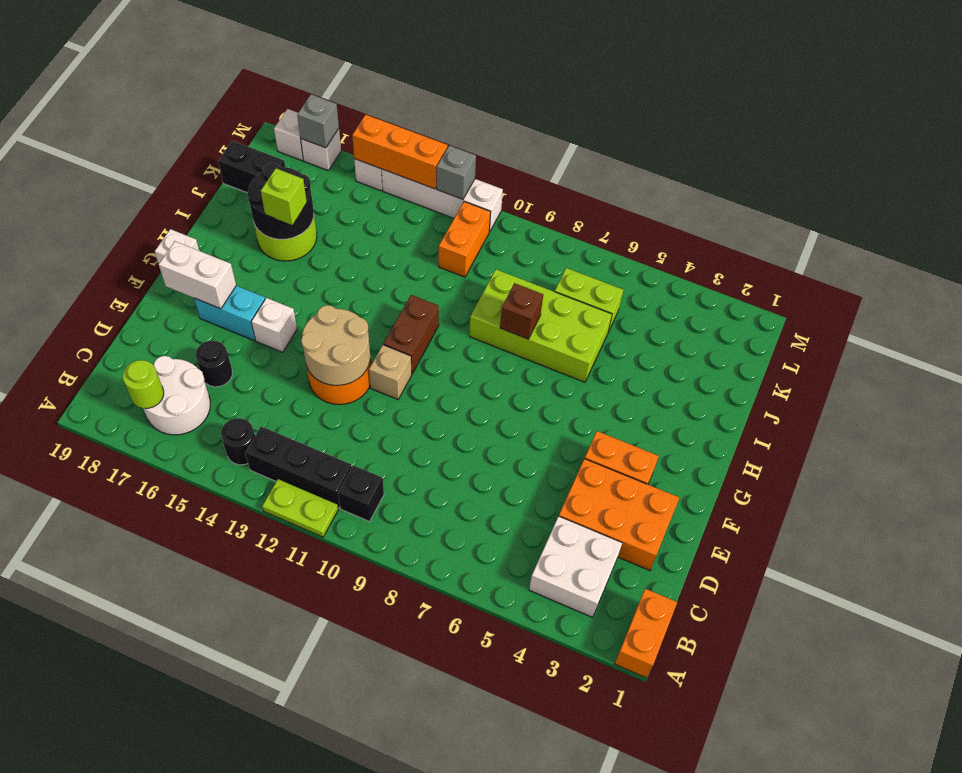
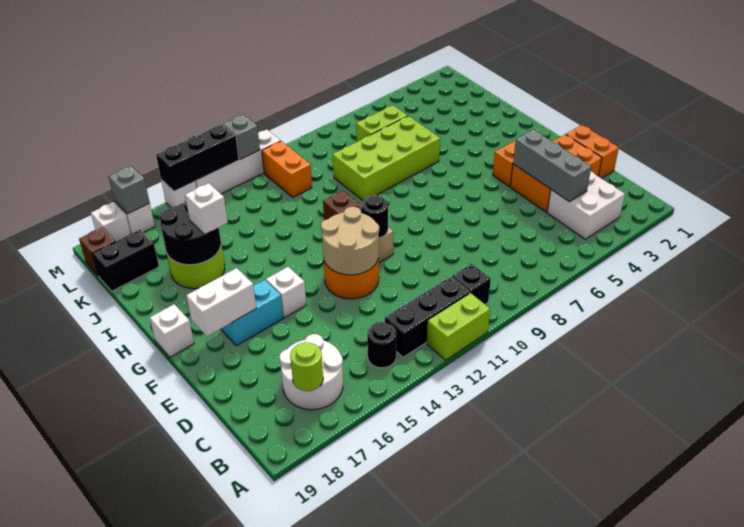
orange brick A1:B1 level 1 -> orange brick D1:E1 level 1
lime plate A11:A12 level 1 -> lime brick A11:A12 level 1
none -> grey brick C4:E4 level 2
black round brick D16 level 1 -> black round brick F11 level 2
brown brick I8 level 2 -> brown brick L19 level 1
lime brick I16 level 3 -> white brick I16 level 3
orange brick M13:M15 level 2 -> black brick M13:M15 level 2

